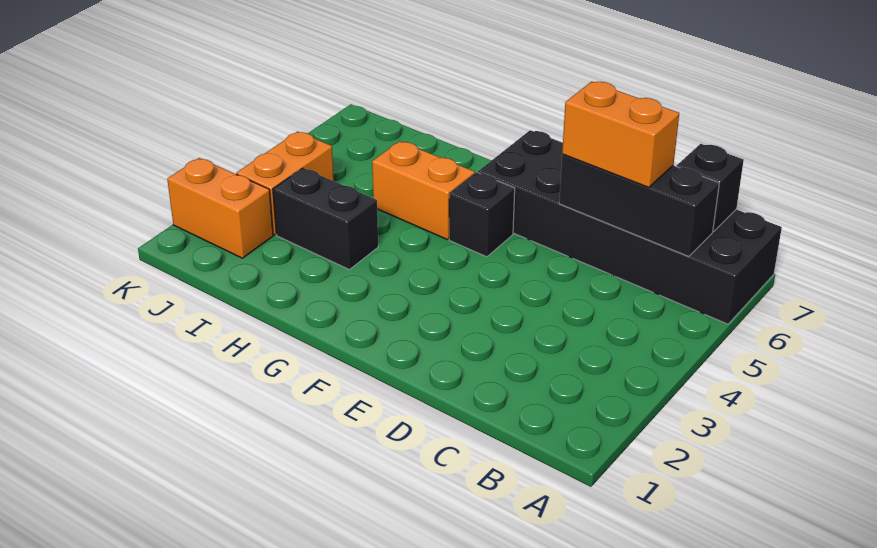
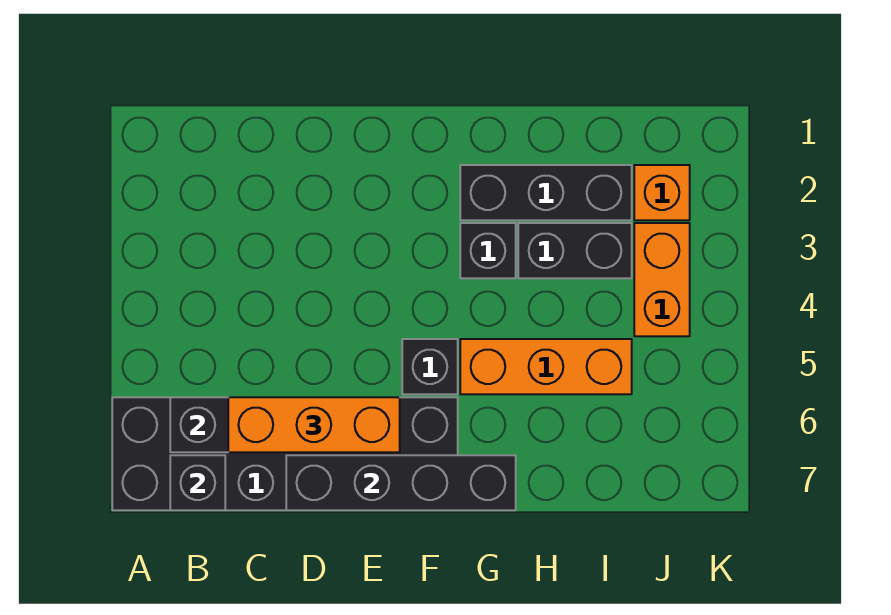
orange brick C6:D6 level 3 -> orange brick C6:E6 level 3
none -> black brick D7:G7 level 2
none -> black brick G2:I2 level 1
none -> black brick G3 level 1
orange brick G5:H5 level 1 -> orange brick G5:I5 level 1
orange brick J2:K2 level 1 -> orange brick J2 level 1

